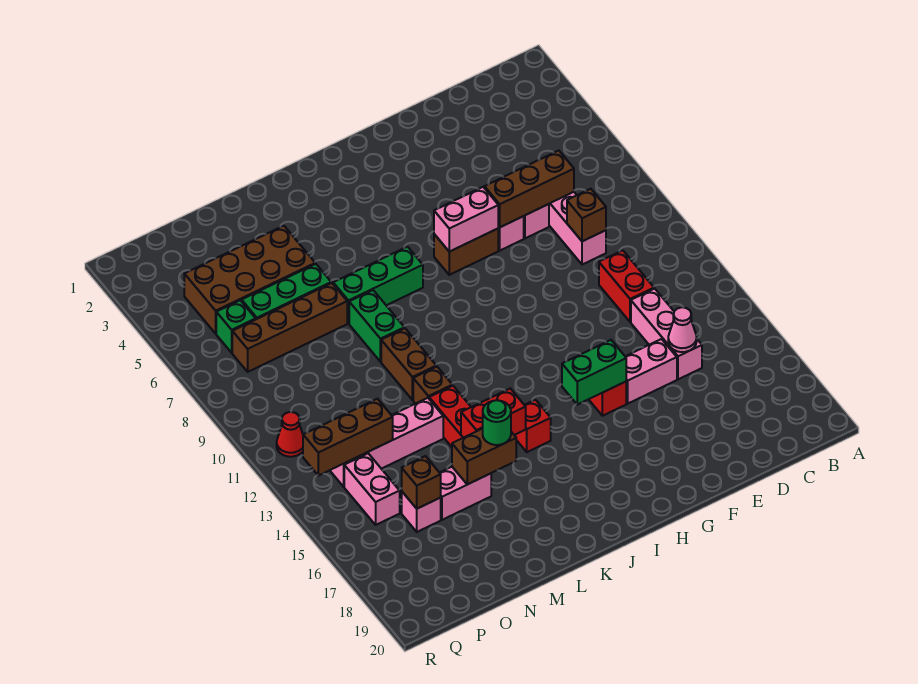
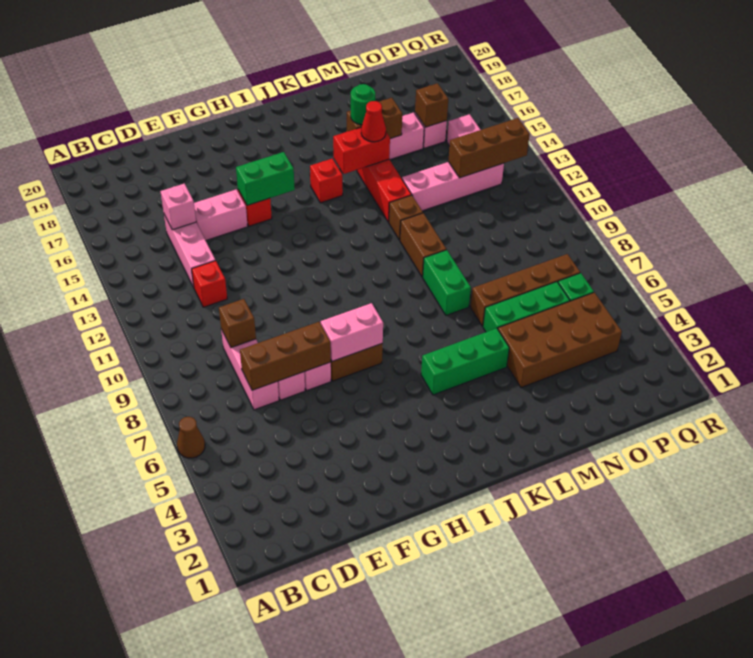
none -> brown cone A6 level 1
red brick D11:D12 level 1 -> red brick D12 level 1
pink cone D15 level 2 -> pink brick D15 level 2
green brick J7:L7 level 1 -> green brick J5:L5 level 1
red cone Q11 level 1 -> red cone L15 level 3

